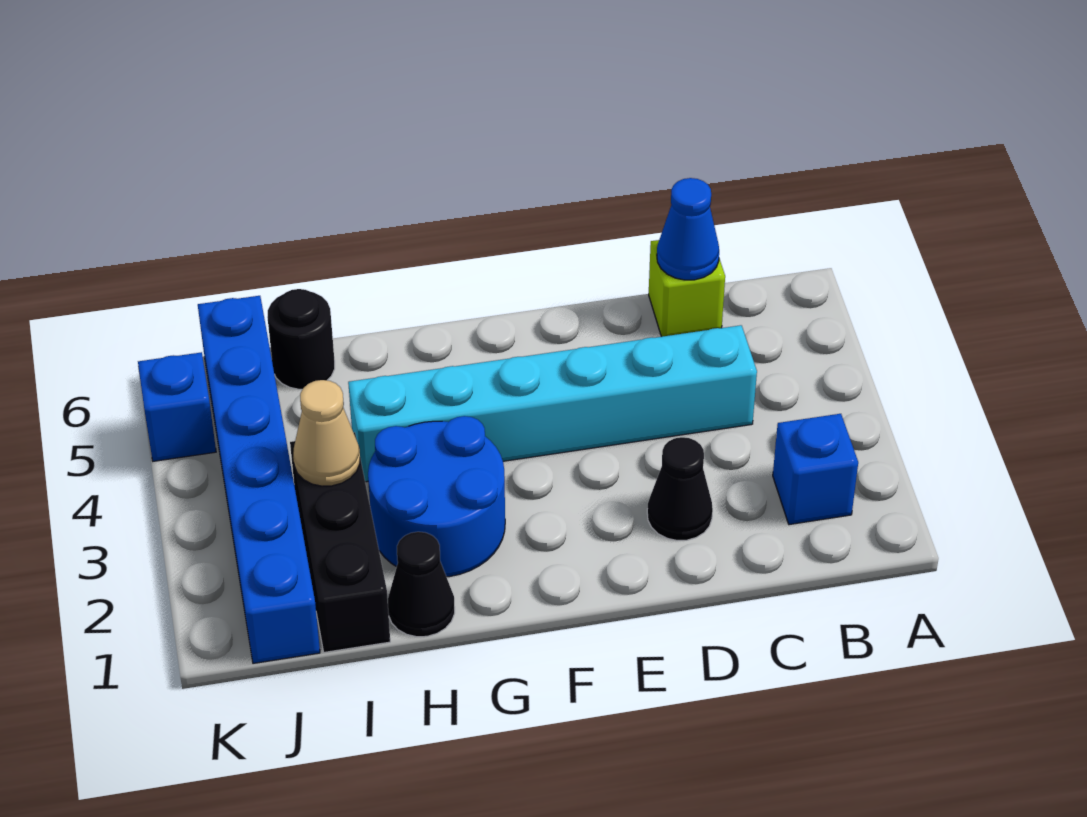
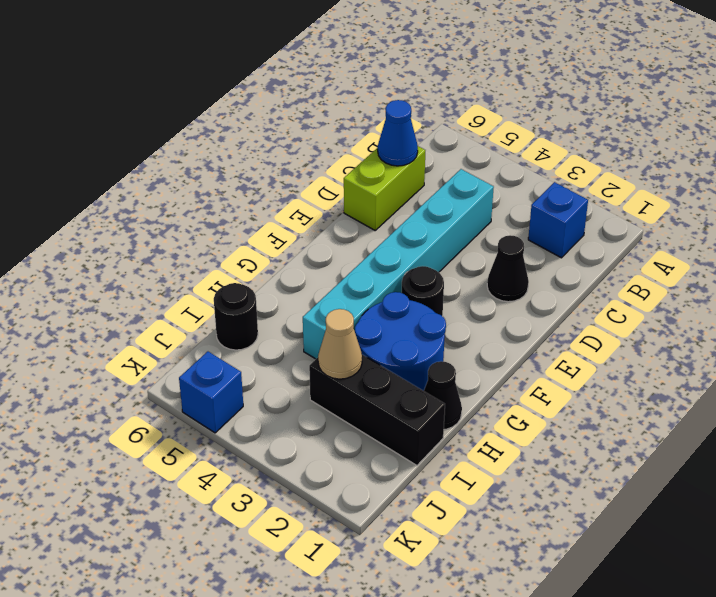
lime brick C6 level 1 -> lime brick C6:D6 level 1
none -> black round brick F3 level 1
blue brick J1:J6 level 1 -> none

